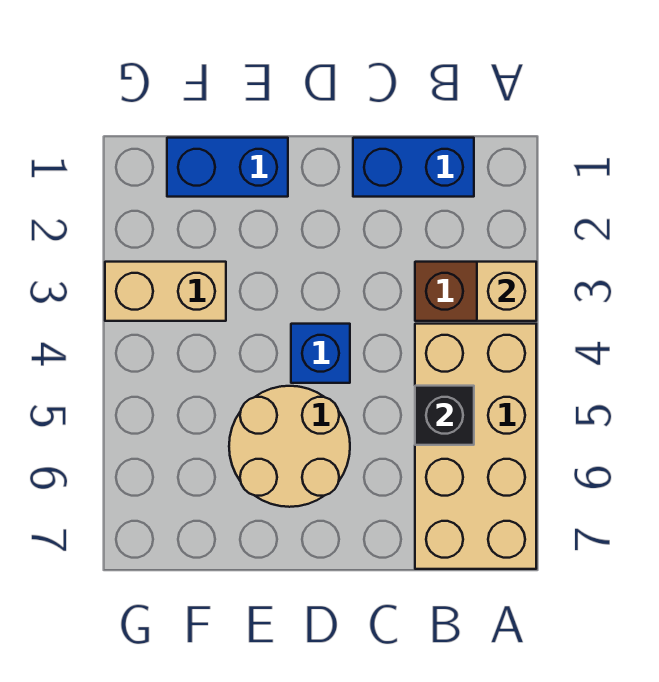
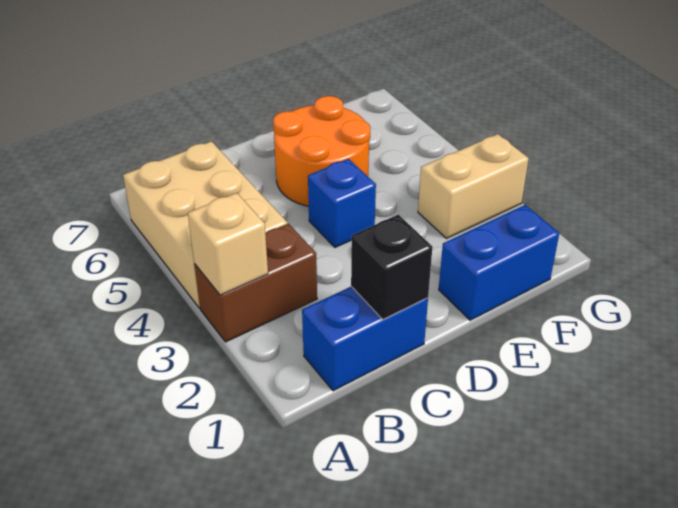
tan brick A4:B7 level 1 -> tan brick A4:B6 level 1
black brick B5 level 2 -> black brick C1 level 2
tan round brick D5:E6 level 1 -> orange round brick D5:E6 level 1

